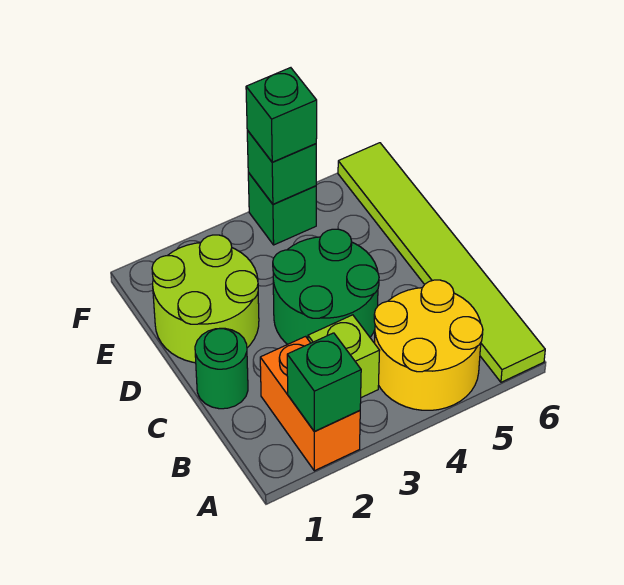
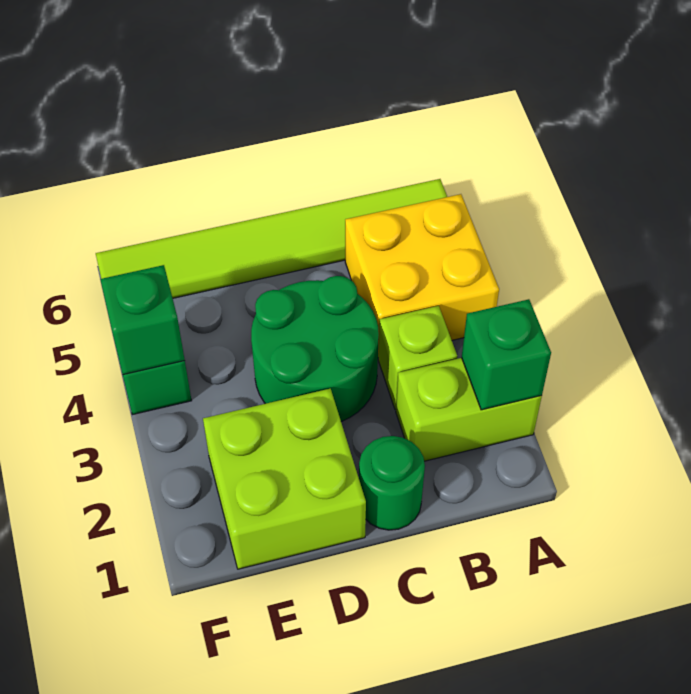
orange brick A2:B2 level 1 -> lime brick A2:B2 level 1
yellow round brick A4:B5 level 1 -> yellow brick A4:B5 level 1
lime round brick D1:E2 level 1 -> lime brick D1:E2 level 1
green brick F4 level 3 -> none

